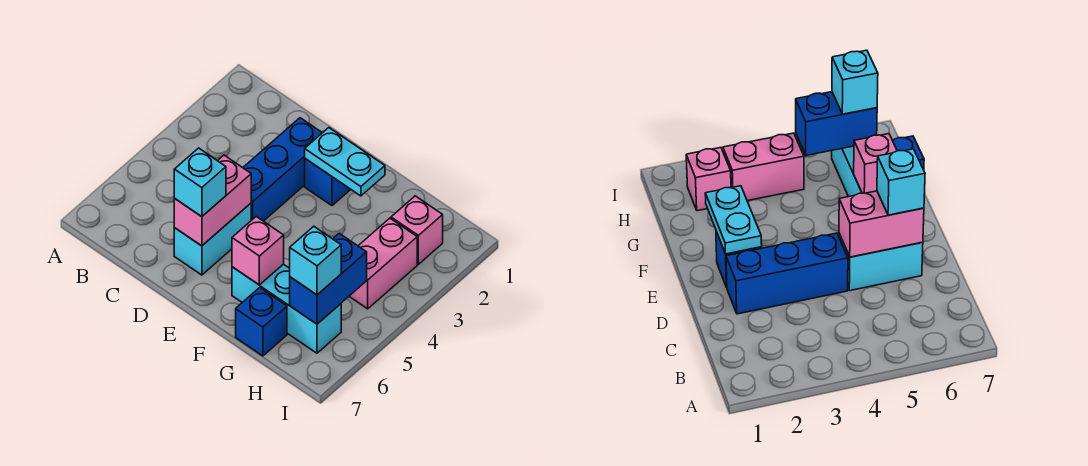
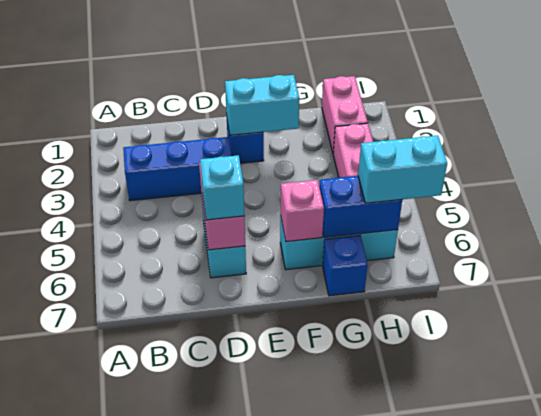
blue brick D2:D4 level 1 -> blue brick B3:D3 level 1
cyan plate E2:F2 level 2 -> cyan brick E2:F2 level 2
pink brick H2 level 1 -> pink brick H1:H2 level 1
blue brick H5:H6 level 2 -> blue brick G6:H6 level 2
cyan brick H6 level 3 -> cyan brick H6:I6 level 3

